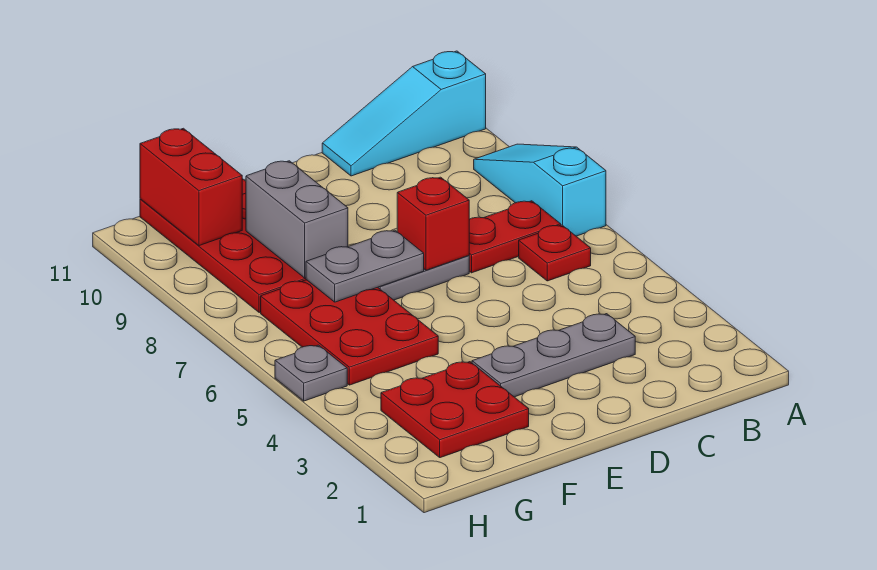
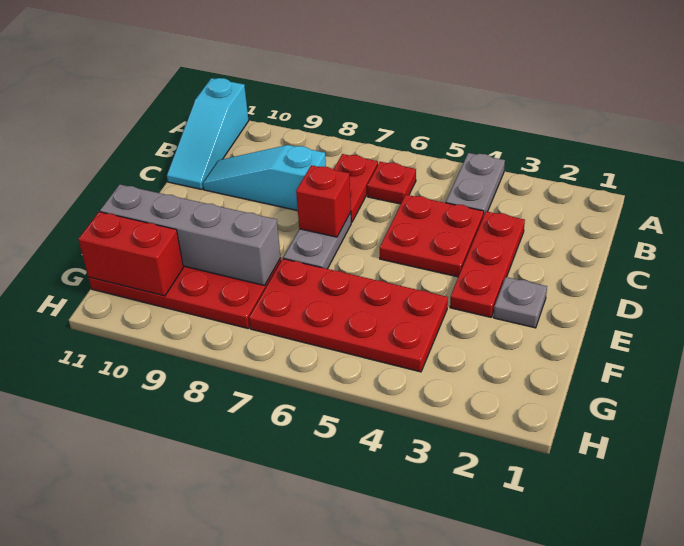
cyan slope A7:A9 level 1 top 7 -> cyan slope C8:C10 level 1 top 8
grey plate C3:E3 level 1 -> red plate C3:E3 level 1
grey plate E7:F7 level 2 -> grey plate A4:B4 level 1
red plate F2:G3 level 1 -> red plate C4:D5 level 1
red plate F5:G7 level 1 -> red plate F4:G7 level 1
grey brick F8:F9 level 2 -> grey brick F8:F11 level 2
grey plate H5 level 1 -> grey plate E2 level 1

